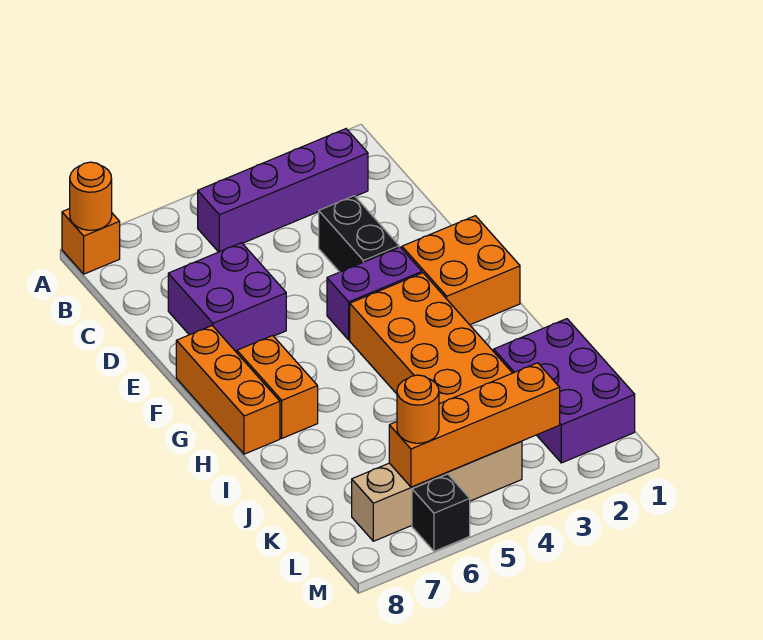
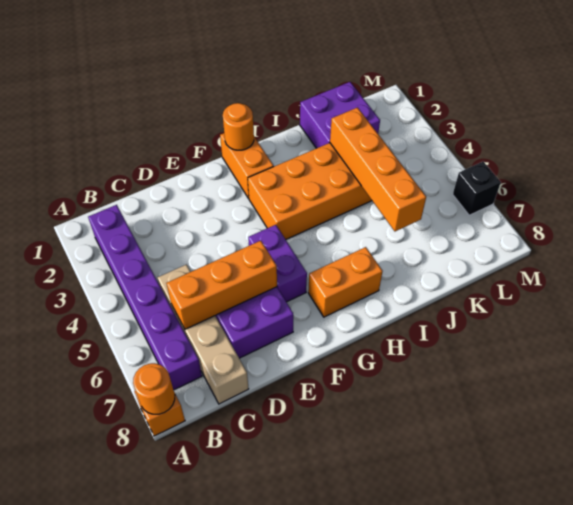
purple brick B2:B5 level 1 -> purple brick B2:B7 level 1
black brick D3:E3 level 1 -> none
orange brick F1:G2 level 1 -> orange brick G1:G2 level 1
purple brick F3:F4 level 1 -> purple brick F5:F6 level 1
orange brick F8:H8 level 1 -> orange brick C6:E6 level 2
purple brick J1:L2 level 1 -> purple brick J1:K2 level 1
orange brick L3:L6 level 2 -> orange brick J3:J6 level 2
tan brick L4:L7 level 1 -> tan brick C5:C8 level 1
orange round brick L6 level 3 -> orange round brick G1 level 2

